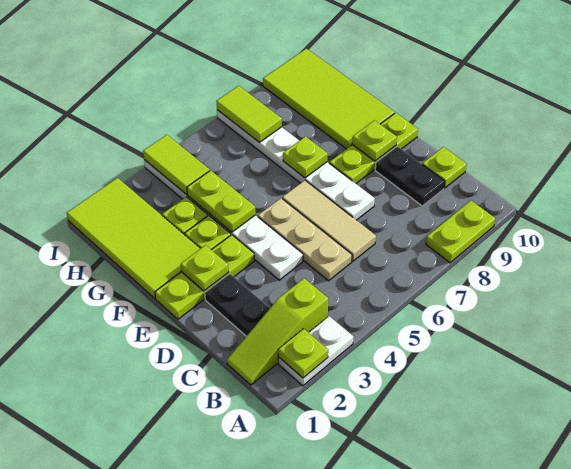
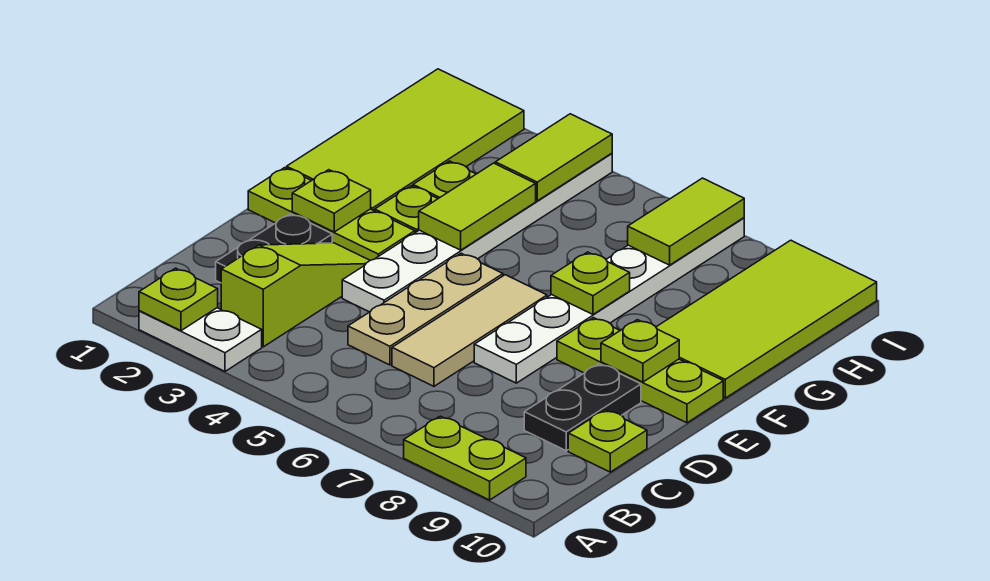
lime slope B1:B3 level 1 top 3 -> lime slope B3:D3 level 1 top B
lime plate F4:G4 level 2 -> lime tile F4:G4 level 2

